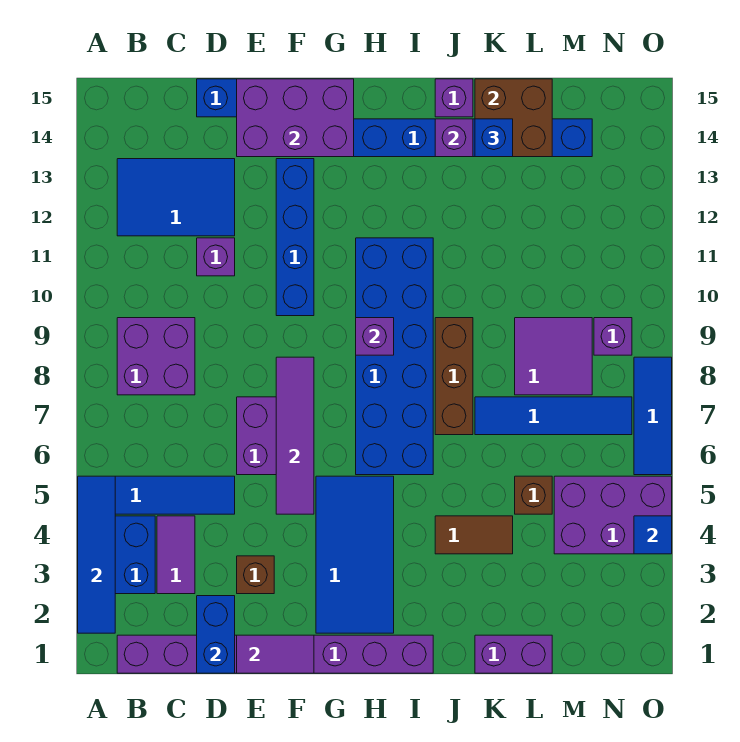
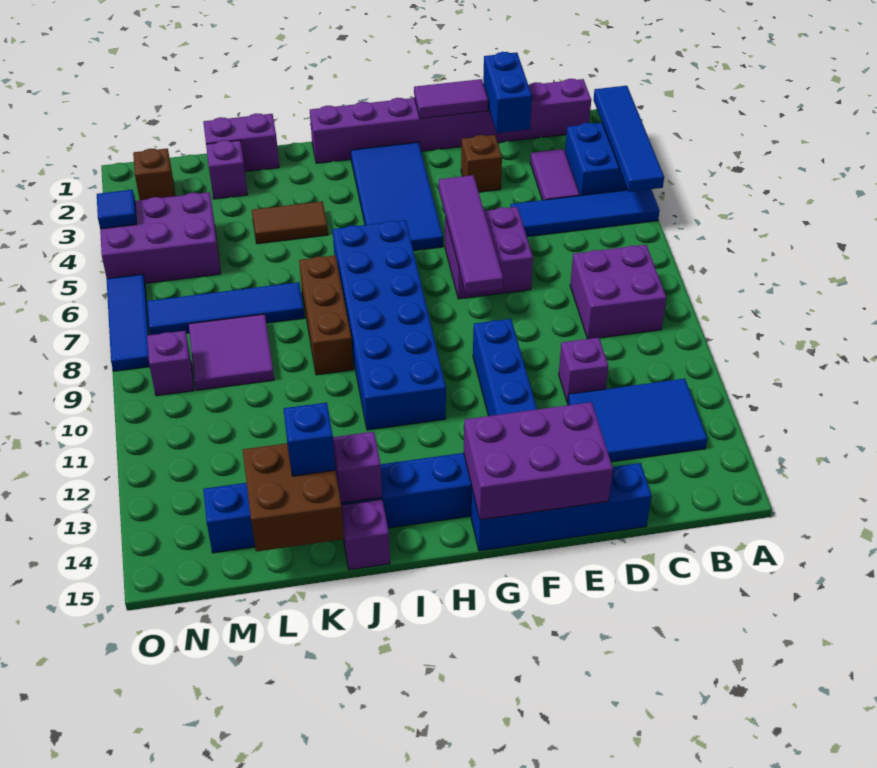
purple brick H9 level 2 -> purple brick L2 level 1
brown brick L5 level 1 -> brown brick N2 level 1

